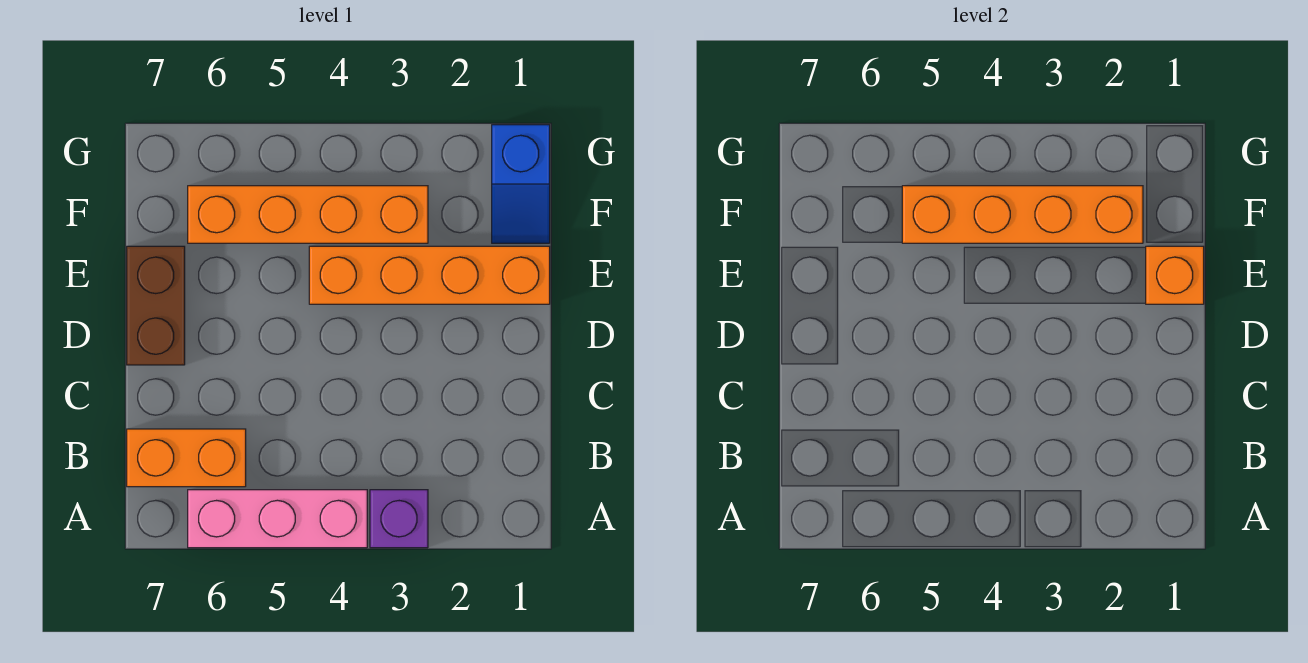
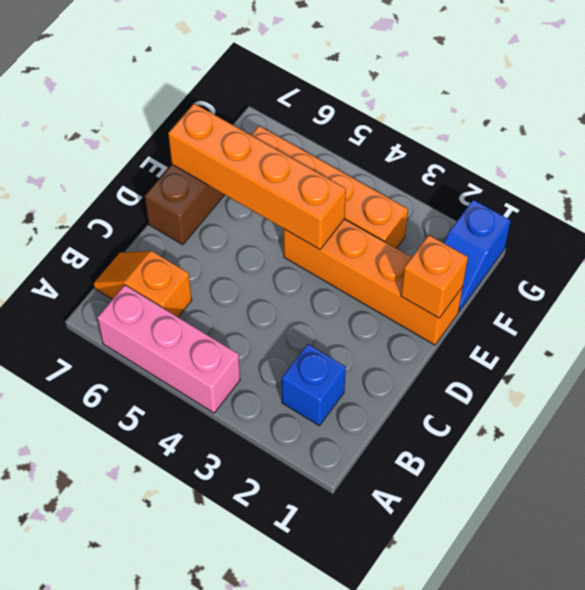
purple brick A3 level 1 -> none
none -> blue brick B2 level 1
orange brick B6:B7 level 1 -> orange slope B6:B7 level 1 top 6
orange brick F2:F5 level 2 -> orange brick E4:E7 level 2

